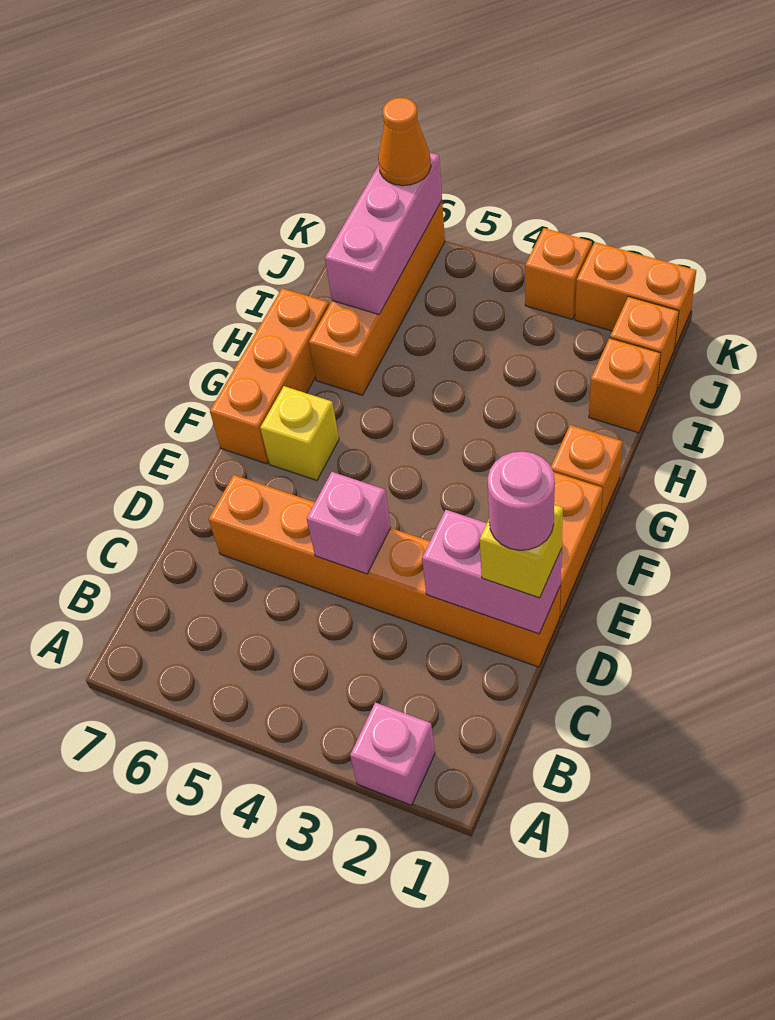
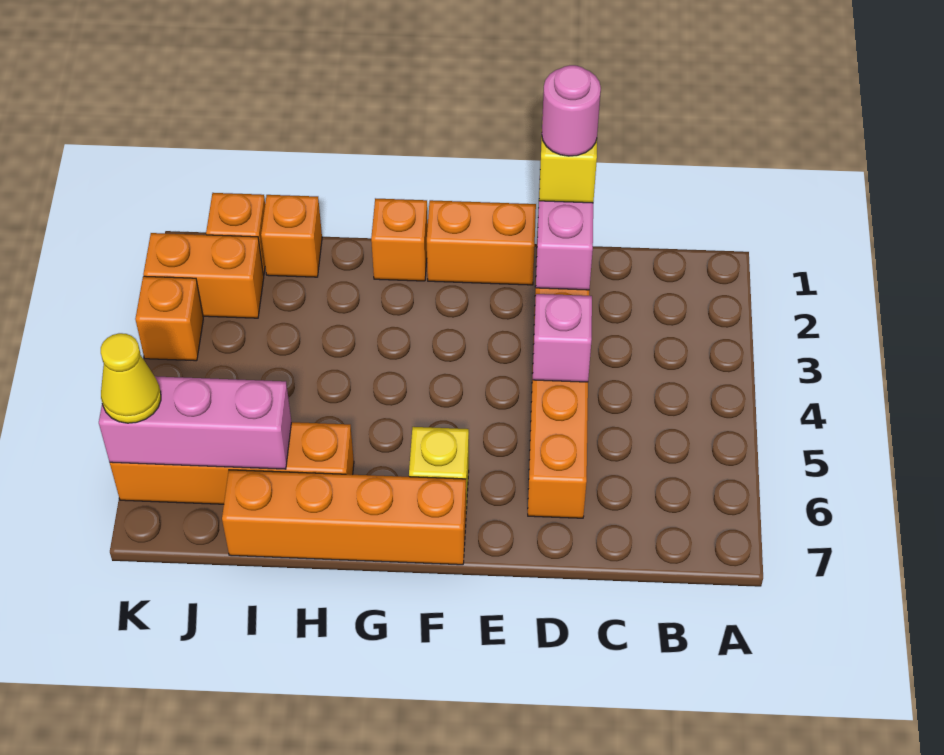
pink brick A2 level 1 -> none
orange brick F7:H7 level 1 -> orange brick F7:I7 level 1
orange brick K1:K2 level 1 -> orange brick J2:K2 level 1
orange cone K6 level 3 -> yellow cone K6 level 3

